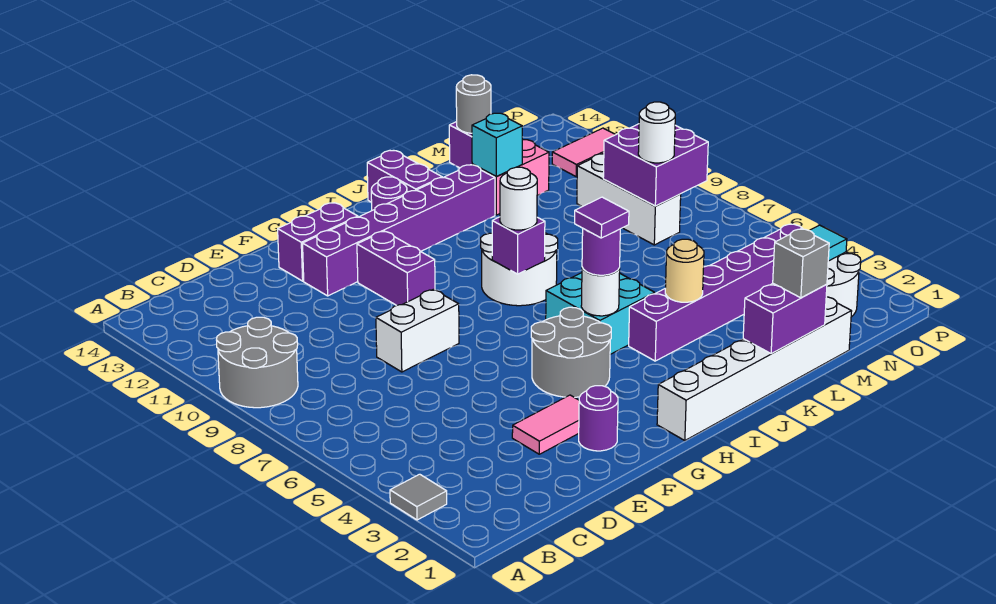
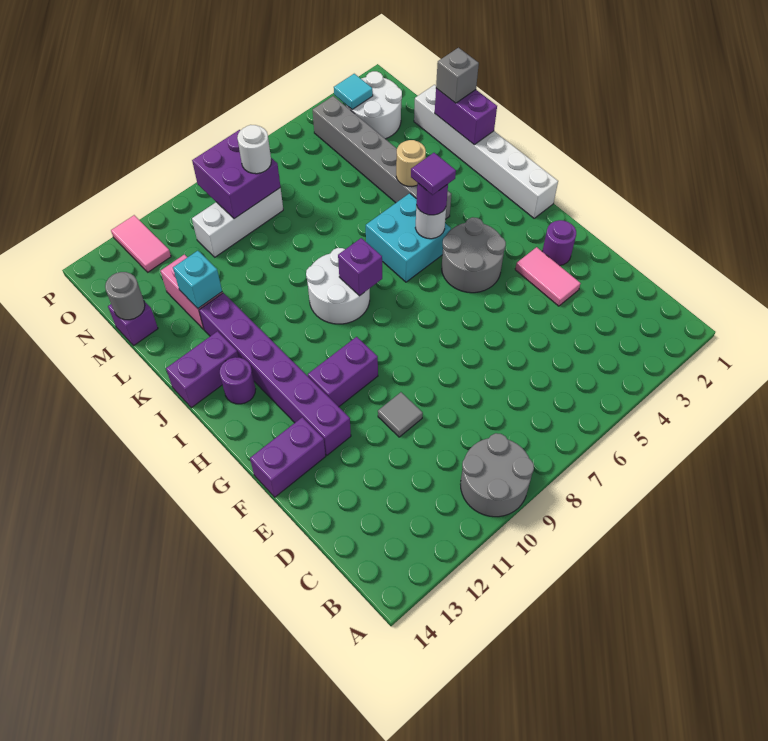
grey tile A3 level 1 -> grey tile E10 level 1
white brick E8:F8 level 1 -> none
purple brick F13:G13 level 1 -> purple brick F13:F14 level 1
white round brick I8 level 3 -> none
purple brick J4:O4 level 1 -> grey brick J4:O4 level 1

